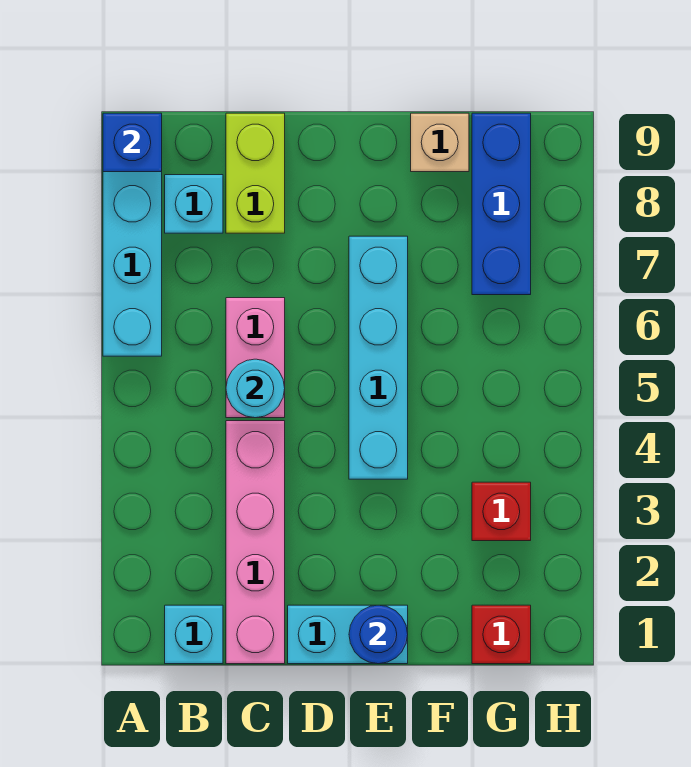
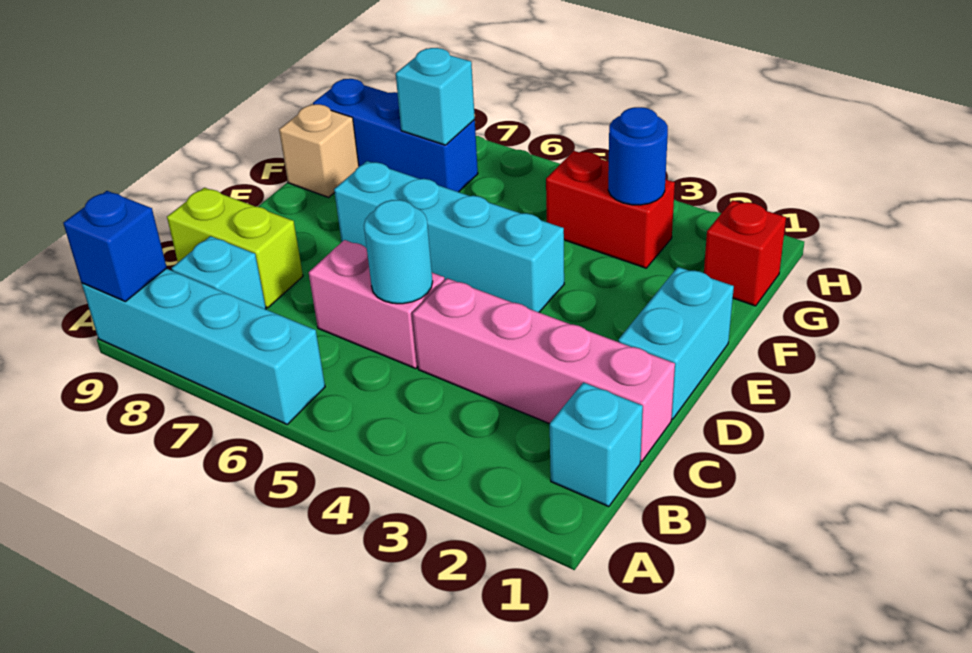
blue round brick E1 level 2 -> blue round brick G3 level 2
red brick G3 level 1 -> red brick G3:G4 level 1
none -> cyan brick G7 level 2

